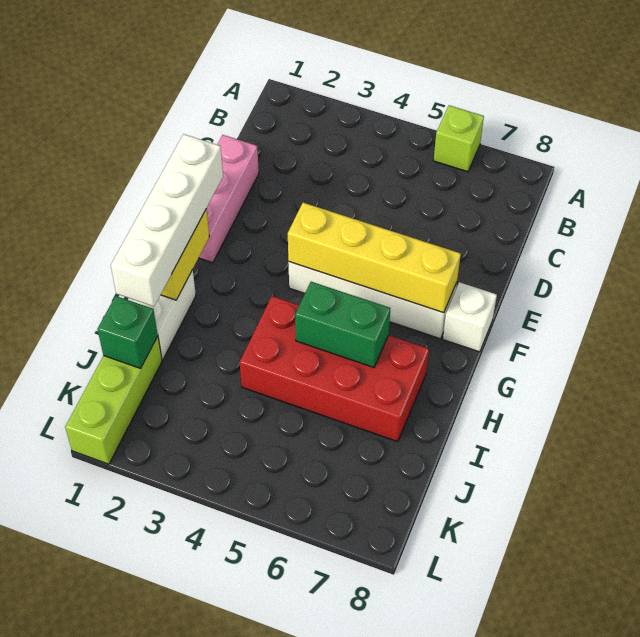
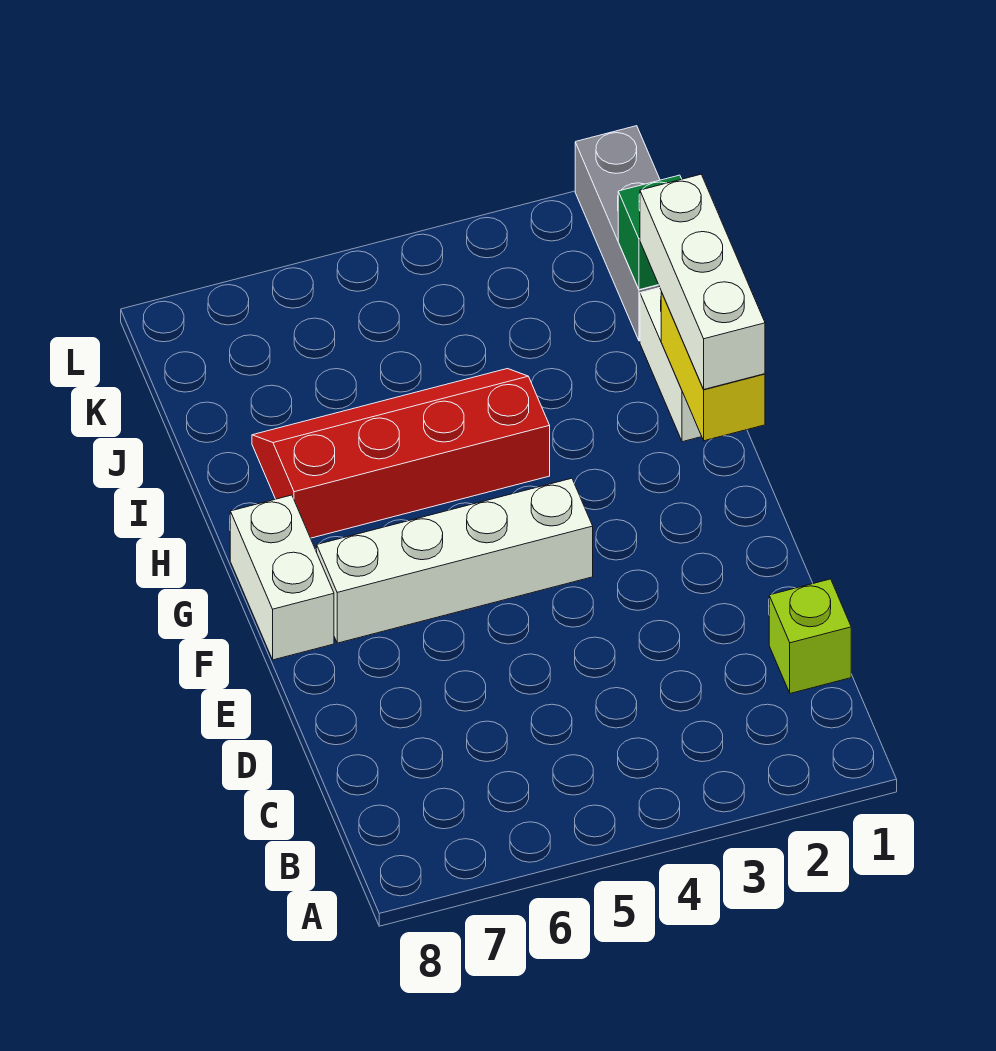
lime brick A6 level 1 -> lime brick C1 level 1
pink brick D1:F1 level 1 -> none
white brick F1:I1 level 3 -> white brick G1:I1 level 3
yellow brick F4:F7 level 2 -> none
white brick F8 level 1 -> white brick F8:G8 level 1
red brick H4:I7 level 1 -> red slope H4:I7 level 1 top H
green brick H5:H6 level 2 -> none
lime brick J1:L1 level 1 -> grey brick J1:L1 level 1

